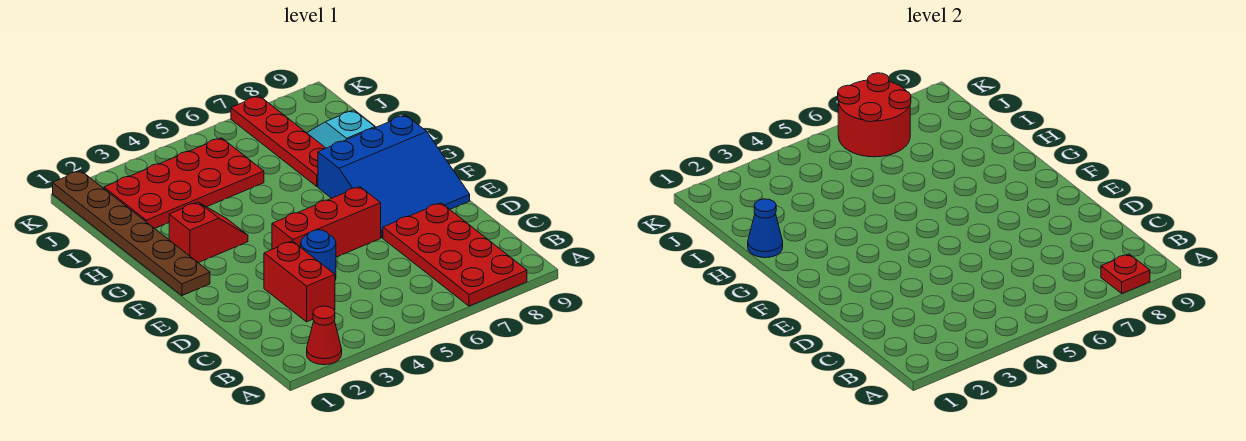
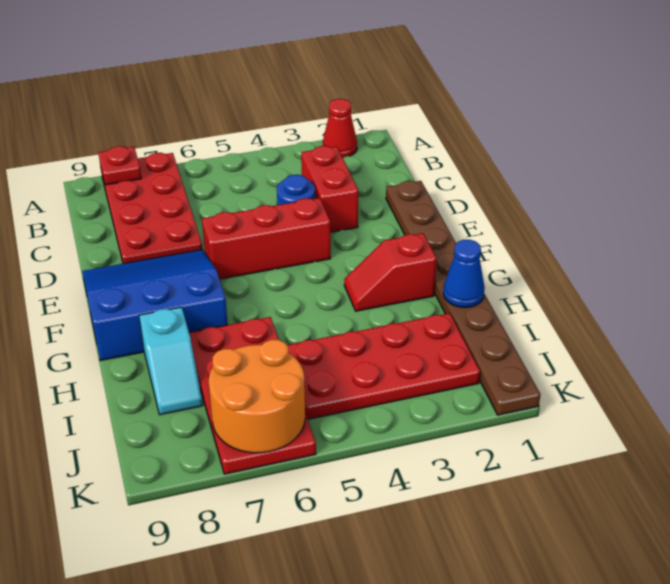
brown plate F1:K1 level 1 -> brown plate D1:K1 level 1
red plate H7:K7 level 1 -> red plate H6:K7 level 1
red round brick J6:K7 level 2 -> orange round brick J6:K7 level 2

